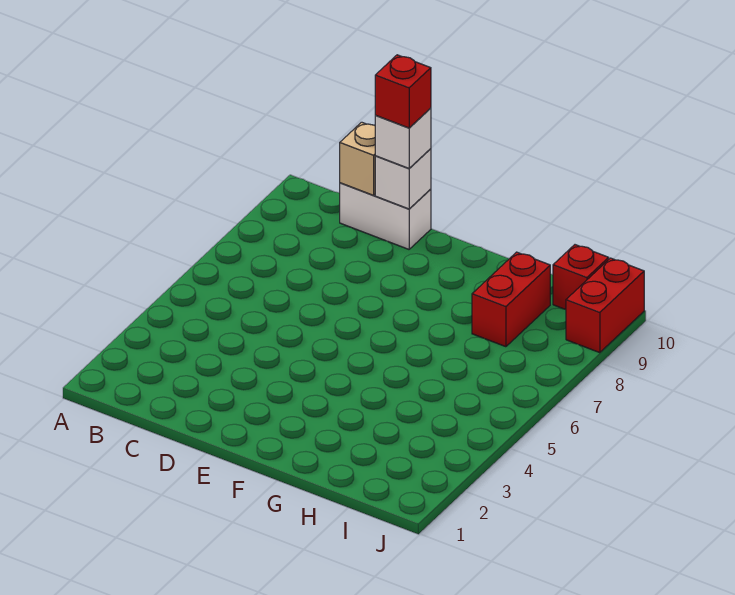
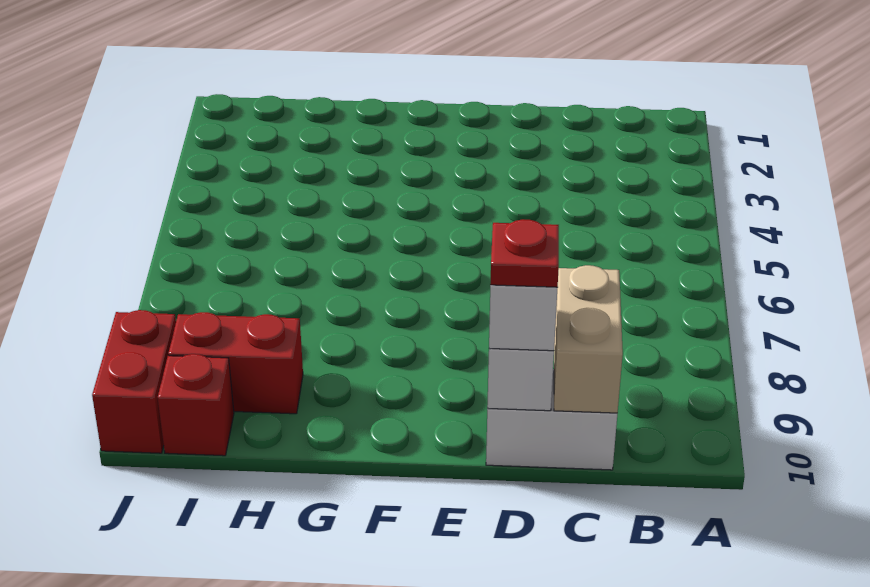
tan brick C10 level 2 -> tan brick C9:C10 level 2
red brick D10 level 4 -> red plate D10 level 4
red brick H8:H9 level 1 -> red brick H9:I9 level 1

